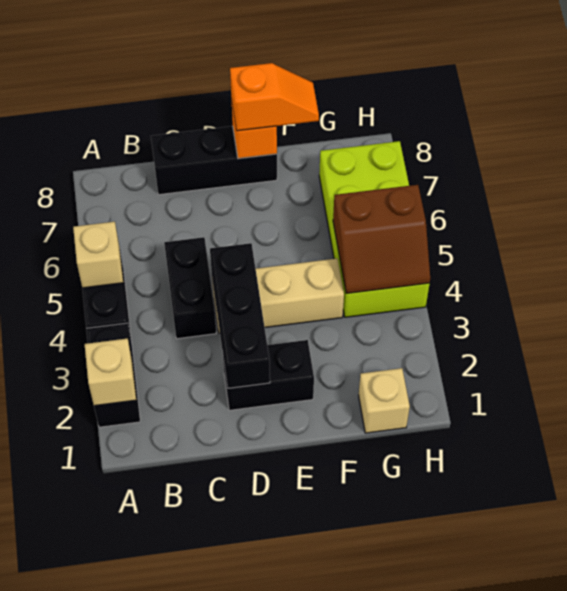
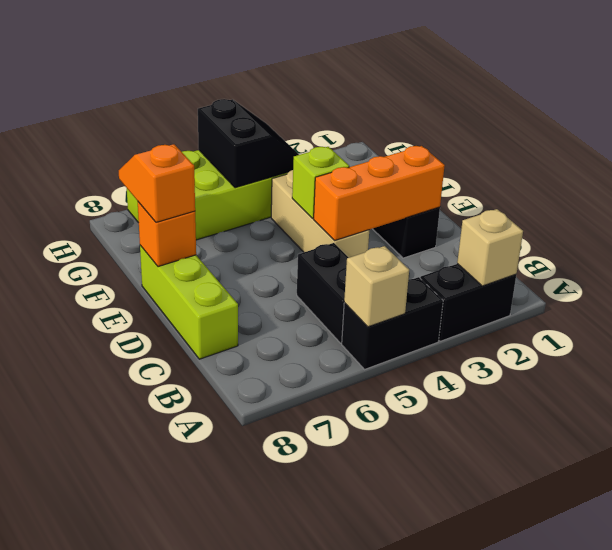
black brick C4:C5 level 1 -> black brick B5:C5 level 1
black brick C8:E8 level 1 -> lime brick C8:E8 level 1
black brick D2:D4 level 2 -> orange brick D2:D4 level 2
none -> lime brick E4 level 2
tan brick G1 level 1 -> none
brown slope G4:H5 level 2 top 5 -> black slope G4:H5 level 2 top 5

